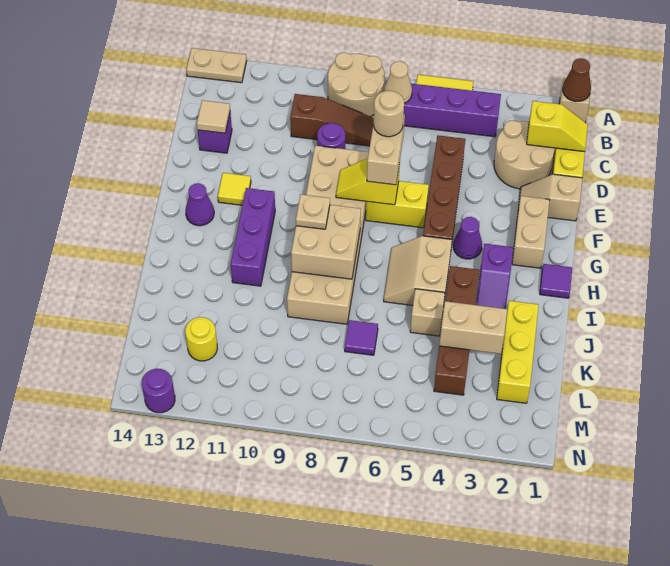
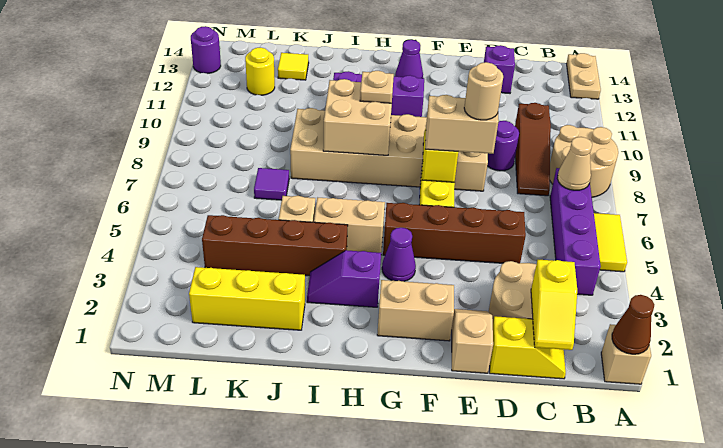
tan tile D13 level 2 -> none
yellow tile F12 level 1 -> yellow tile K13 level 1
purple tile H1 level 1 -> none
tan brick K3:K4 level 2 -> none

